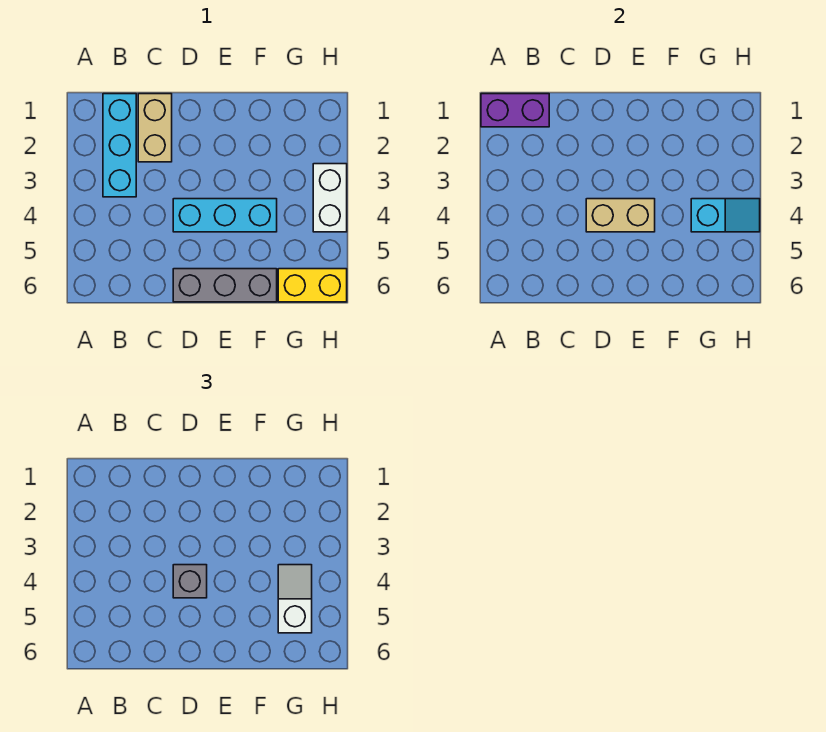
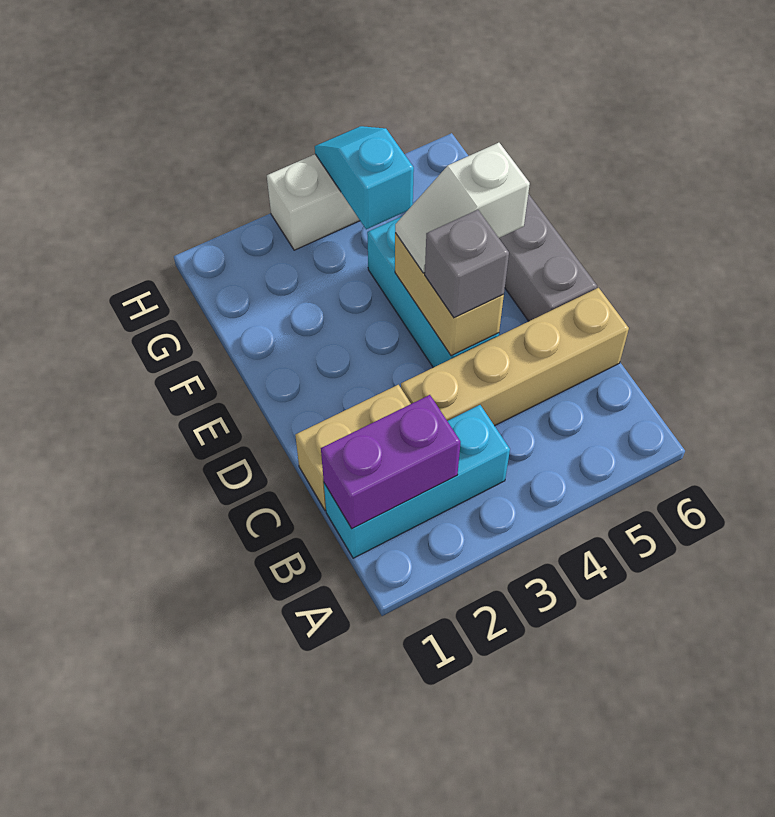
purple brick A1:B1 level 2 -> purple brick B1:B2 level 2
none -> tan brick C3:C6 level 1
white slope G4:G5 level 3 top 5 -> white slope E4:E5 level 3 top 5
yellow brick G6:H6 level 1 -> none

